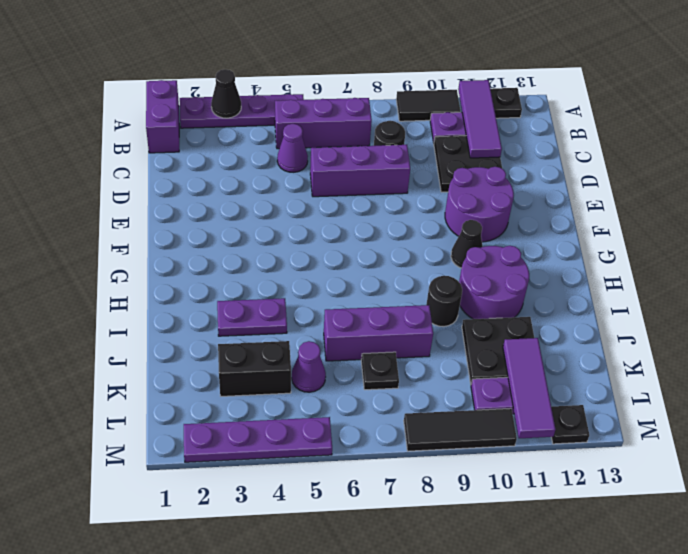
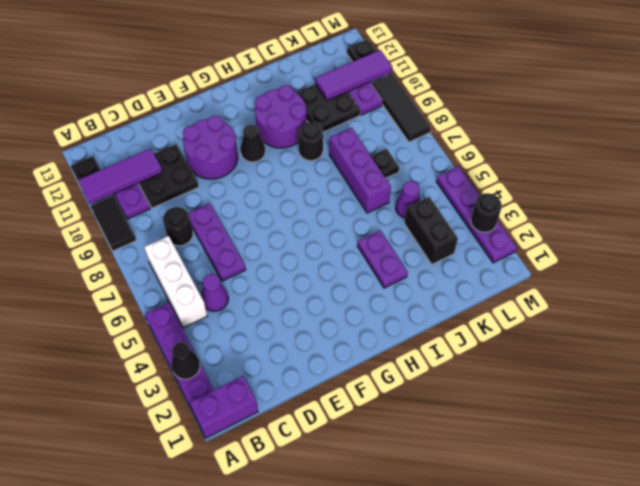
purple brick B5:B7 level 1 -> white brick B5:B7 level 1
purple brick D6:D8 level 1 -> purple plate D6:D8 level 1
none -> black round brick M3 level 2

